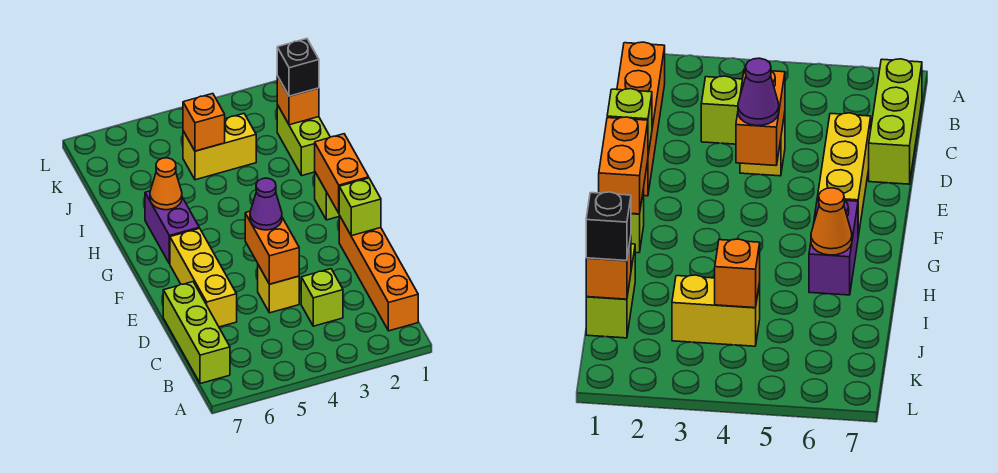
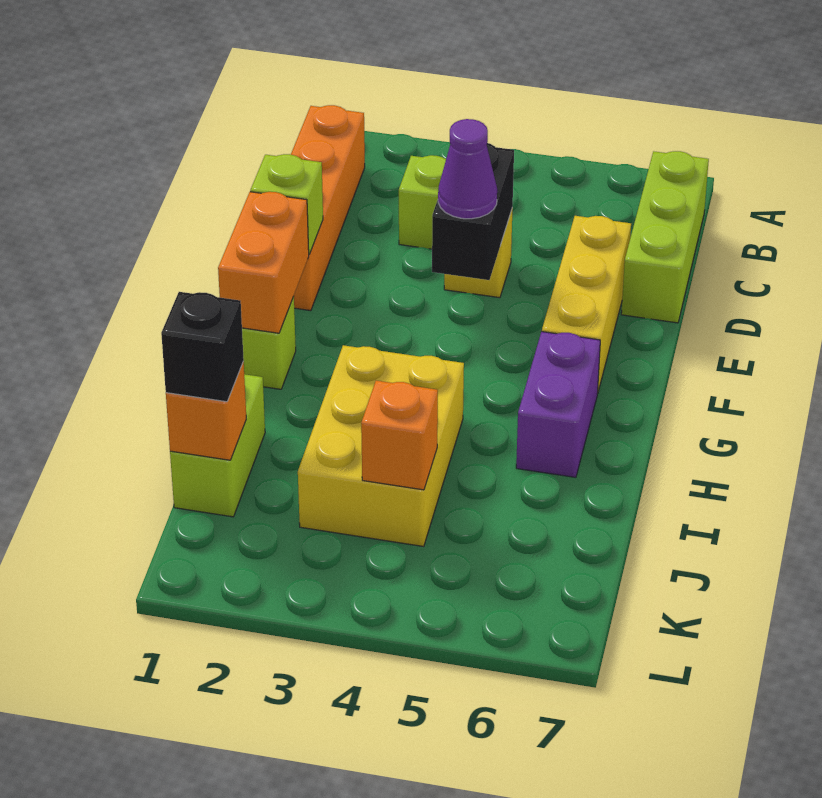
orange brick D4:E4 level 2 -> black brick D4:E4 level 2
orange cone H6 level 2 -> none
yellow brick J3:J4 level 1 -> yellow brick H3:J4 level 1

